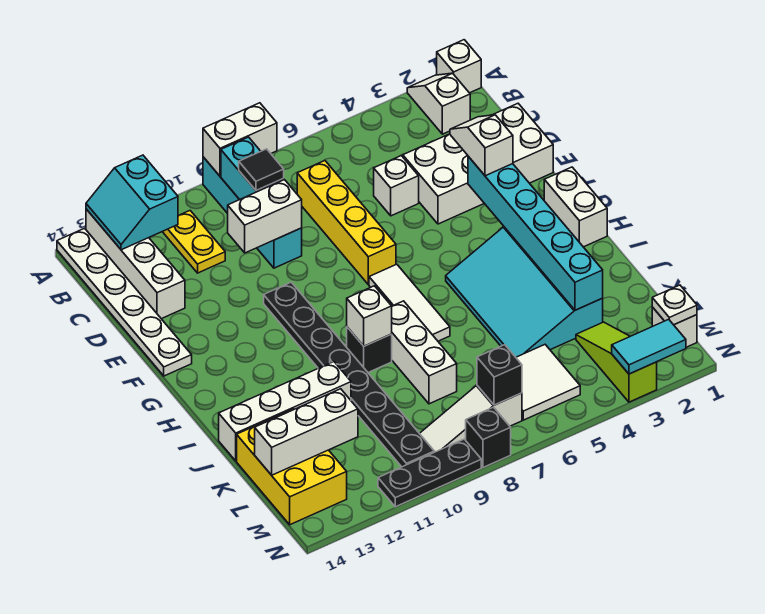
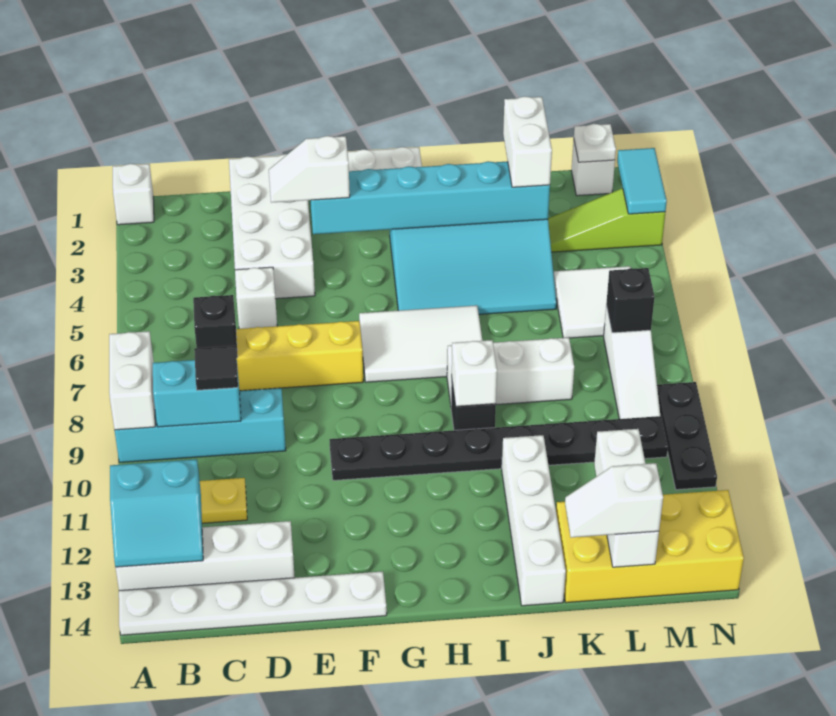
white slope A2:B2 level 1 top B -> white slope K14:L14 level 3 top L
white brick D9:D10 level 2 -> white brick K2:K3 level 3
white tile G7:I7 level 1 -> white tile G6:I7 level 1
yellow brick K13:M14 level 1 -> yellow brick K13:N14 level 1
black brick N8 level 1 -> black brick C7 level 2

